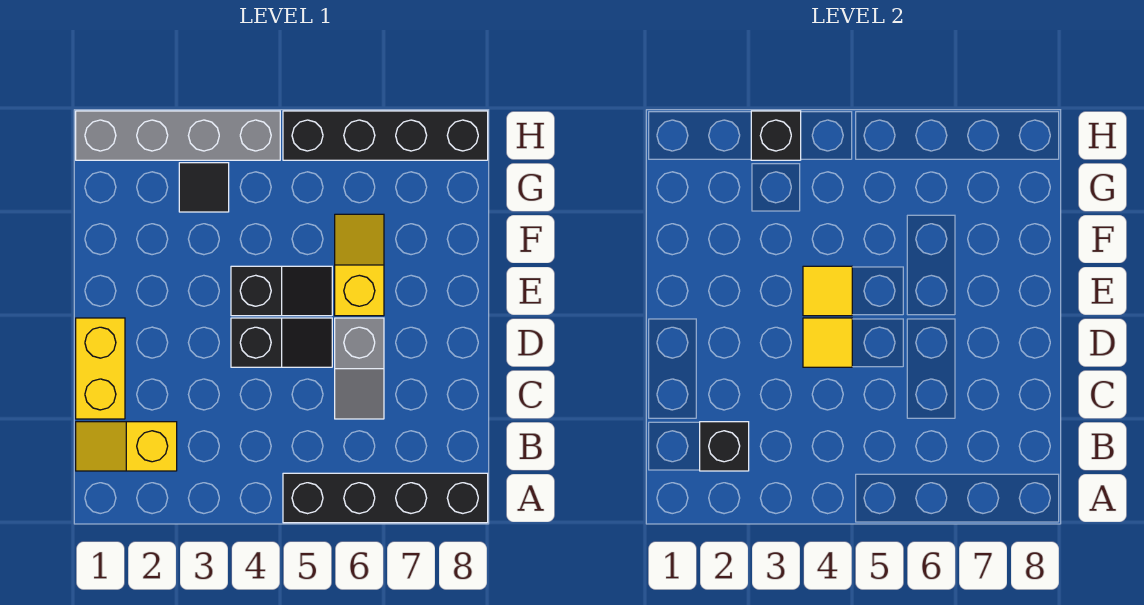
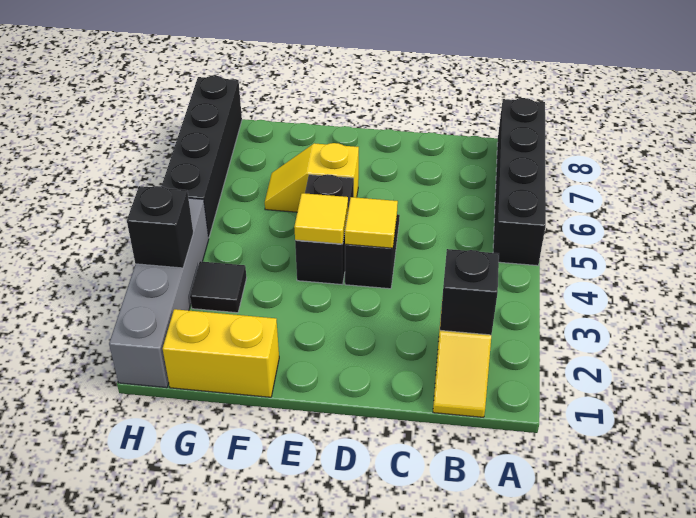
yellow brick C1:D1 level 1 -> yellow brick F1:G1 level 1
grey slope C6:D6 level 1 top D -> none
black slope E4:E5 level 1 top 4 -> black brick E4:E5 level 1

